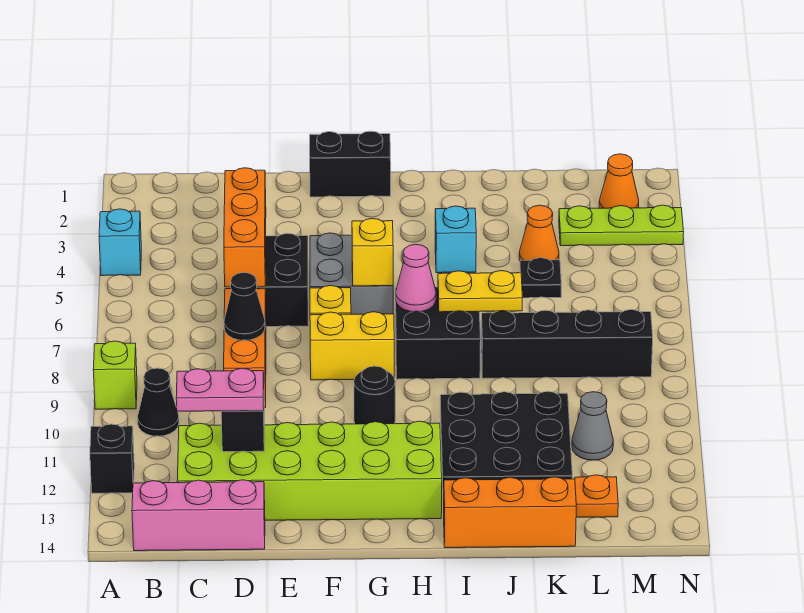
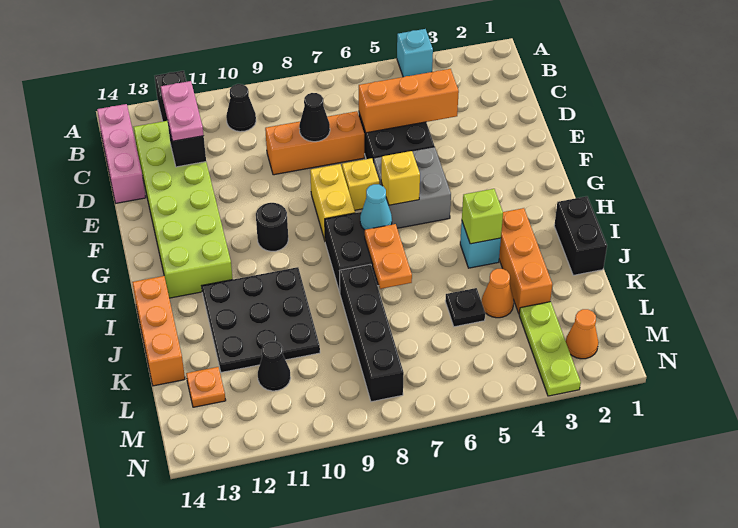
lime brick A9 level 1 -> lime brick I4 level 2
black brick F1:G1 level 1 -> black brick I1:J1 level 1
pink cone H7 level 2 -> cyan cone H7 level 2
none -> orange brick I3:K3 level 1
yellow plate I7:J7 level 2 -> orange plate I7:J7 level 2
grey cone L11 level 1 -> black cone L11 level 1

